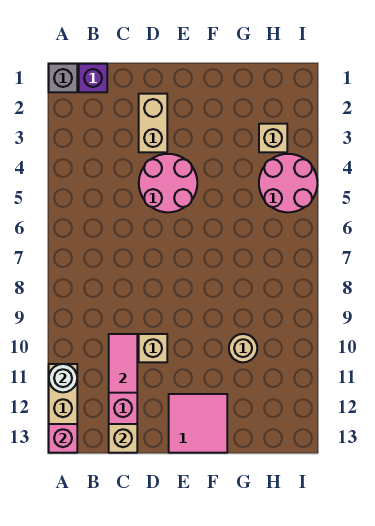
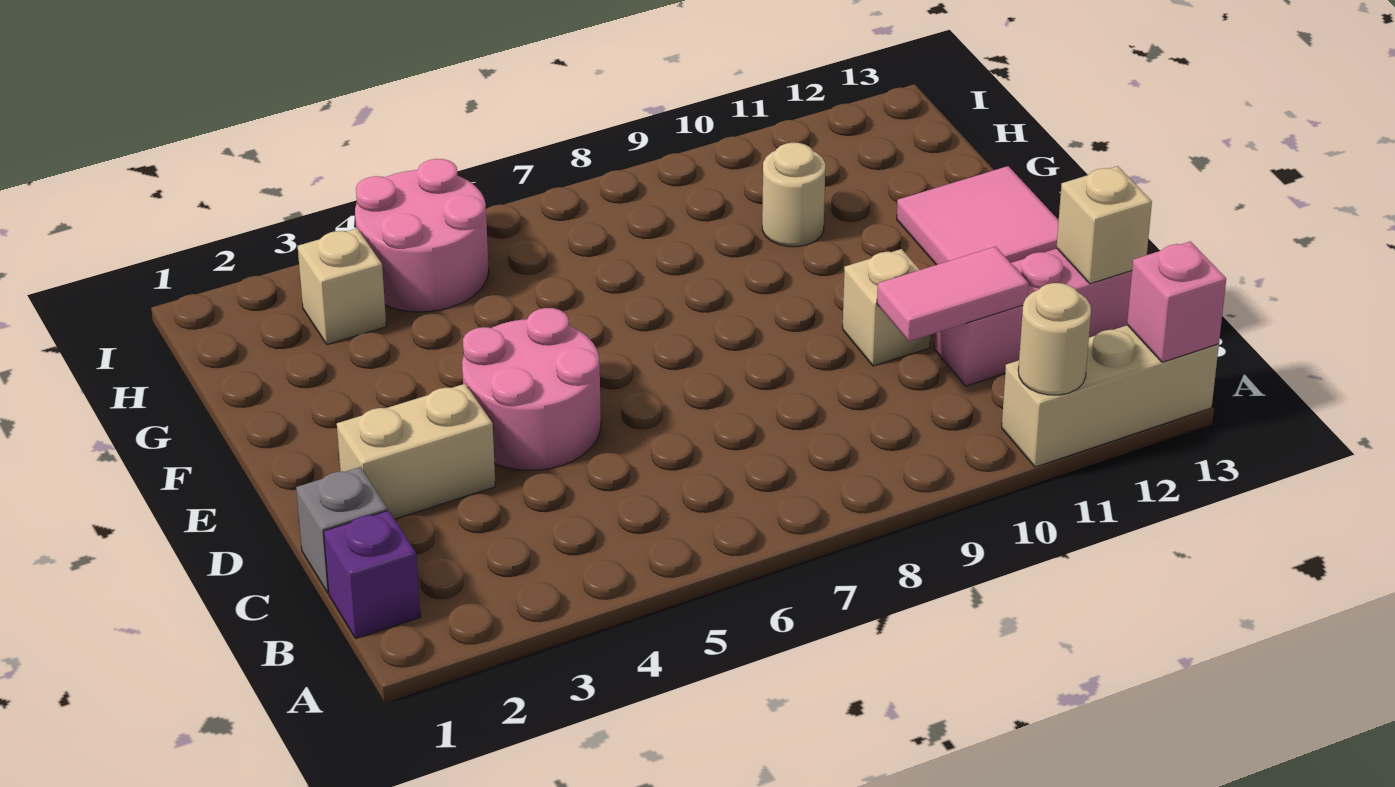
grey brick A1 level 1 -> grey brick C1 level 1
white round brick A11 level 2 -> tan round brick A11 level 2

